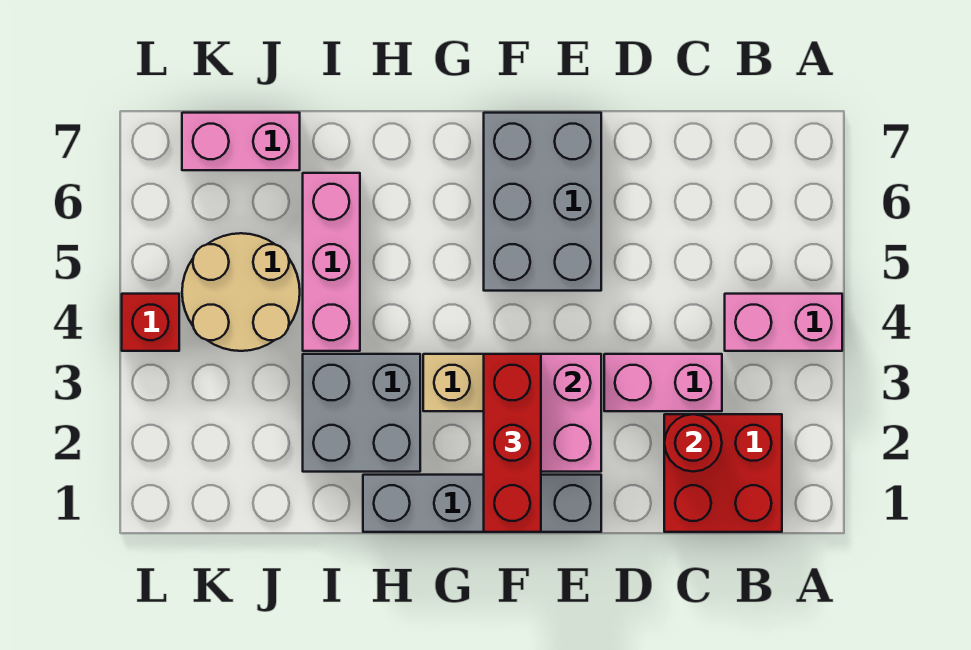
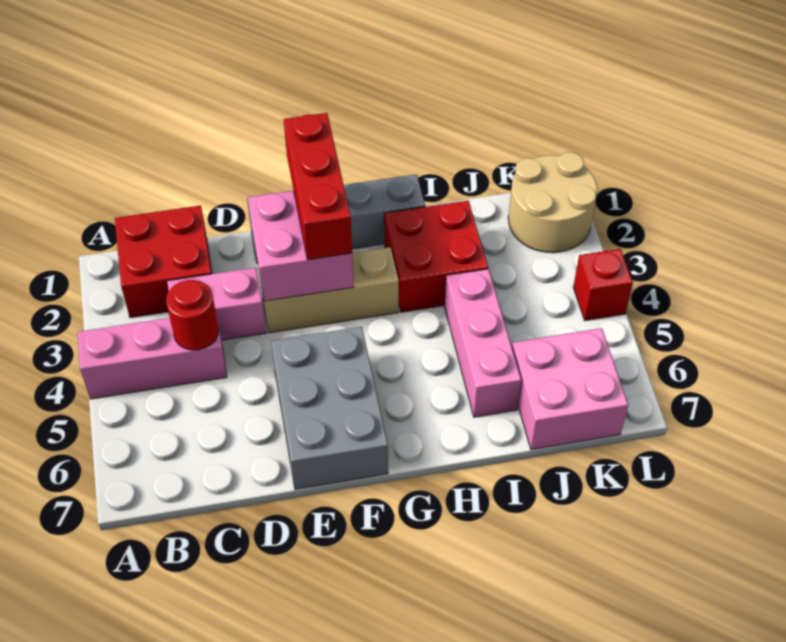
pink brick A4:B4 level 1 -> pink brick A4:C4 level 1
red round brick C2 level 2 -> red round brick C4 level 2
grey brick H2:I3 level 1 -> red brick H2:I3 level 1
tan round brick J4:K5 level 1 -> tan round brick K1:L2 level 1
pink brick J7:K7 level 1 -> pink brick J6:K7 level 1

